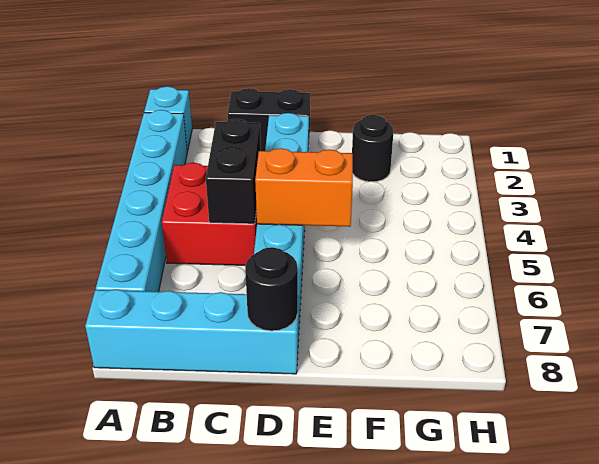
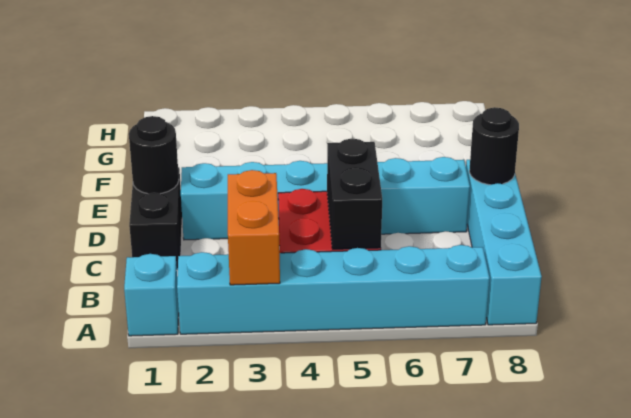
black brick C4:C5 level 2 -> black brick B5:C5 level 2
orange brick D5:E5 level 2 -> orange brick A3:B3 level 2
black round brick F2 level 1 -> black round brick D1 level 2

